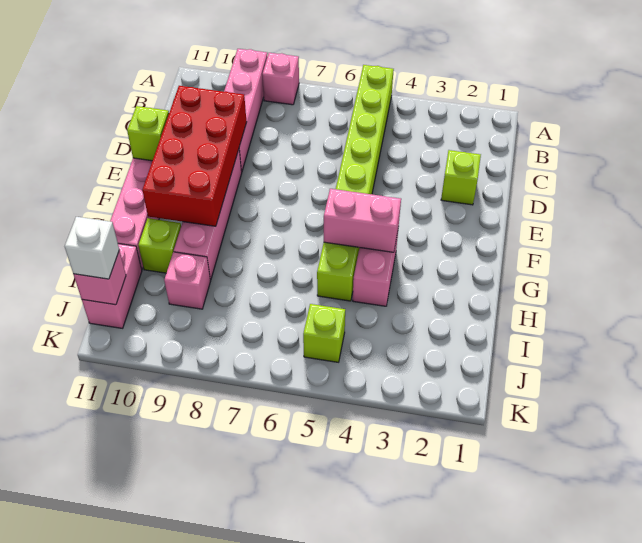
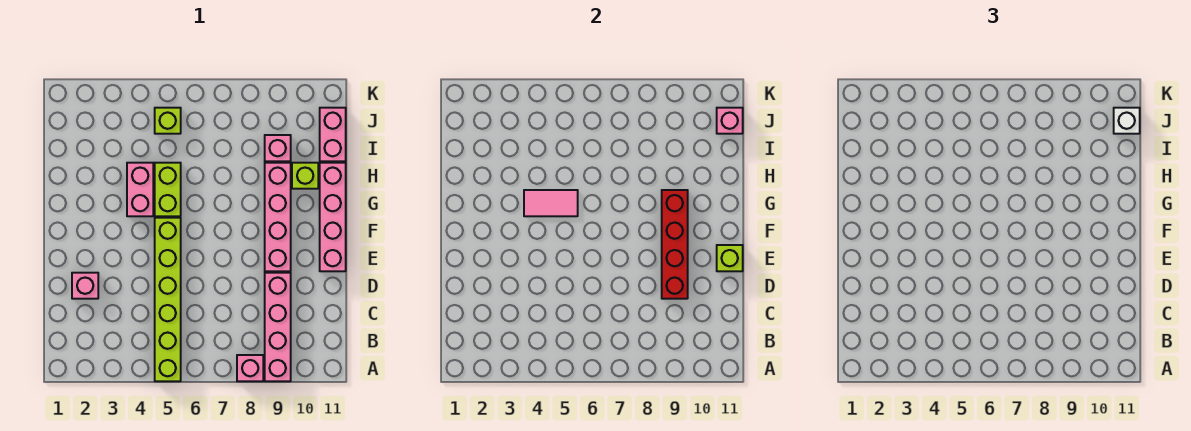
lime brick D2 level 1 -> pink brick D2 level 1
red brick D9:G10 level 2 -> red brick D9:G9 level 2
pink brick G4:G5 level 2 -> pink tile G4:G5 level 2

